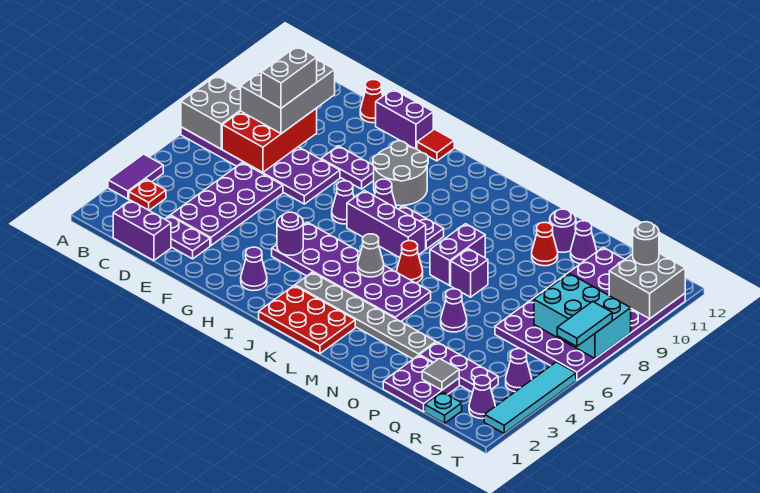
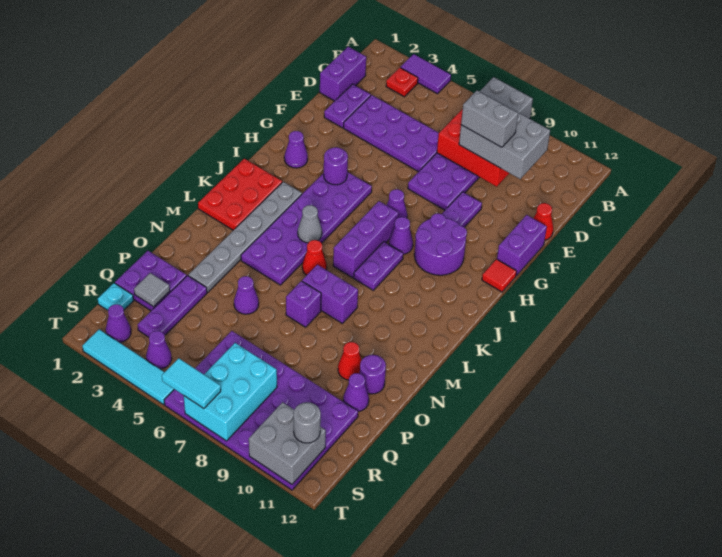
grey round brick H9:I10 level 1 -> purple round brick H9:I10 level 1

